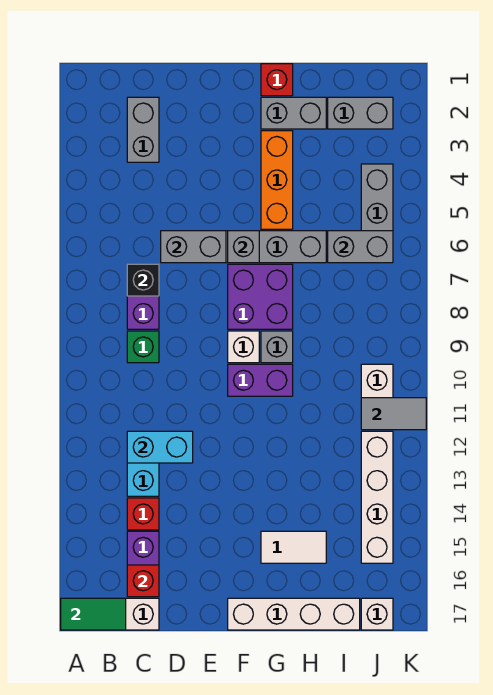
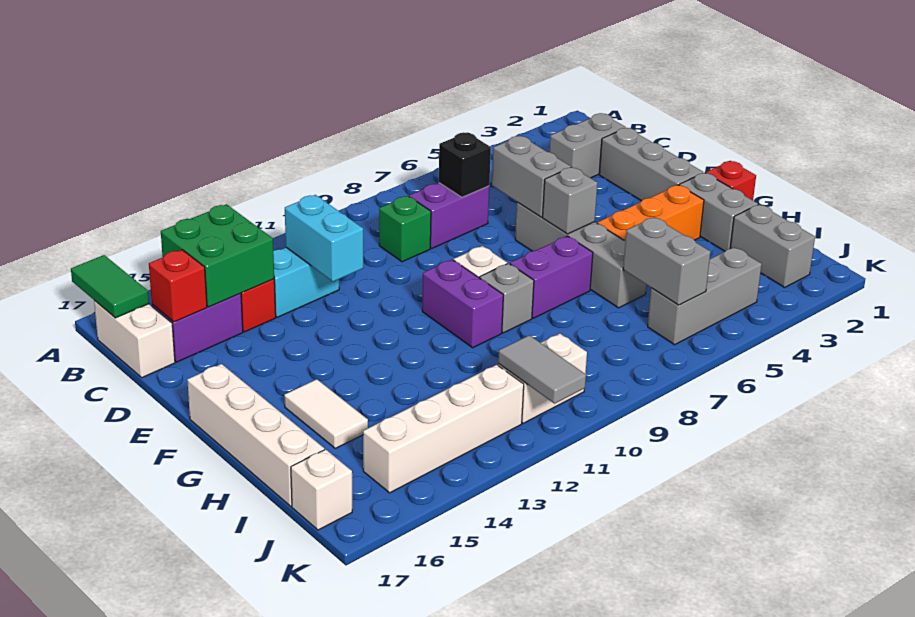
none -> green brick B14:C15 level 2
none -> grey brick D2:F2 level 1
purple brick F7:G8 level 1 -> purple brick G7:G8 level 1

